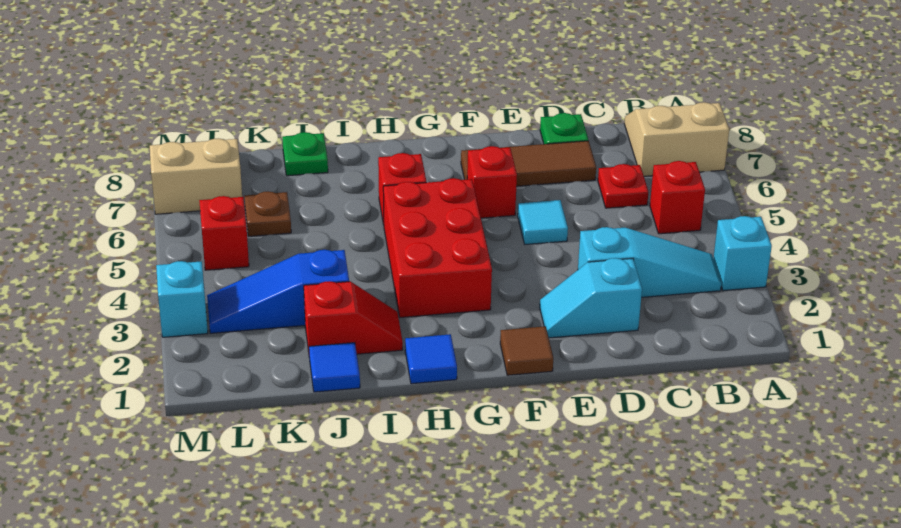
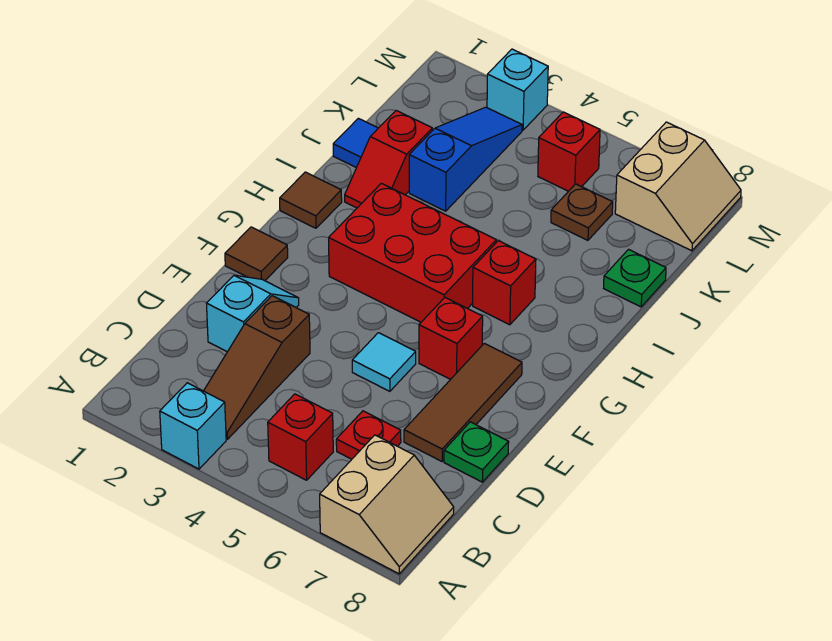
cyan slope B3:D3 level 1 top D -> brown slope B3:D3 level 1 top D
blue tile H1 level 1 -> brown tile H1 level 1

